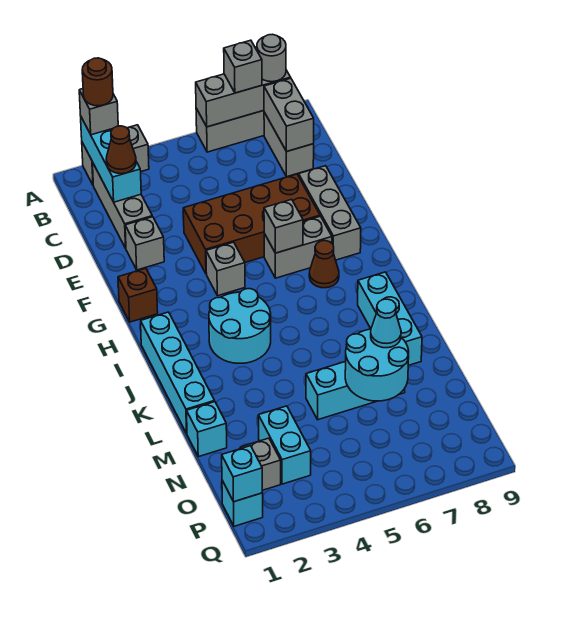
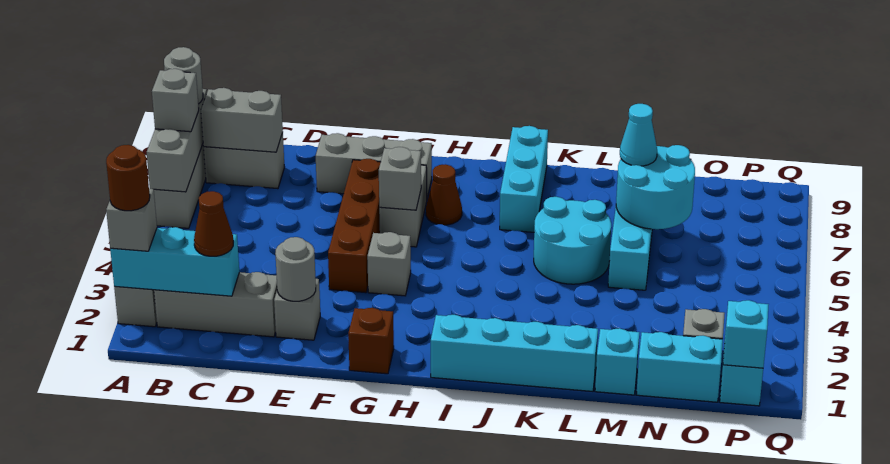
none -> grey round brick E2 level 2
brown brick E4:F7 level 1 -> brown brick F4:F7 level 1
cyan round brick I3:J4 level 1 -> cyan round brick K5:L6 level 1
cyan brick J8:L8 level 1 -> cyan brick J7:J9 level 1
cyan brick N3:O3 level 1 -> cyan brick N1:O1 level 1

